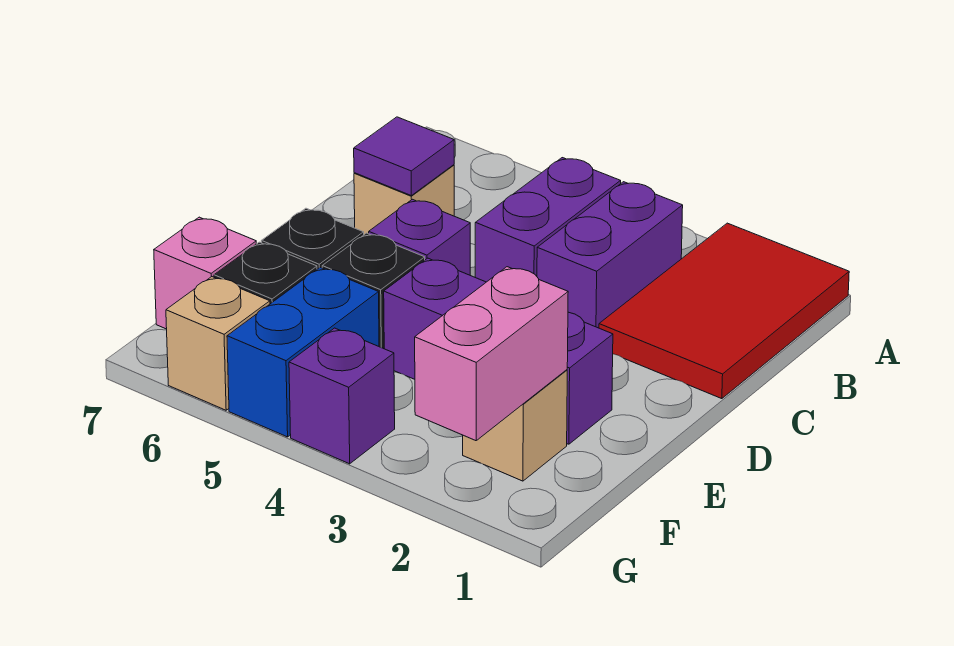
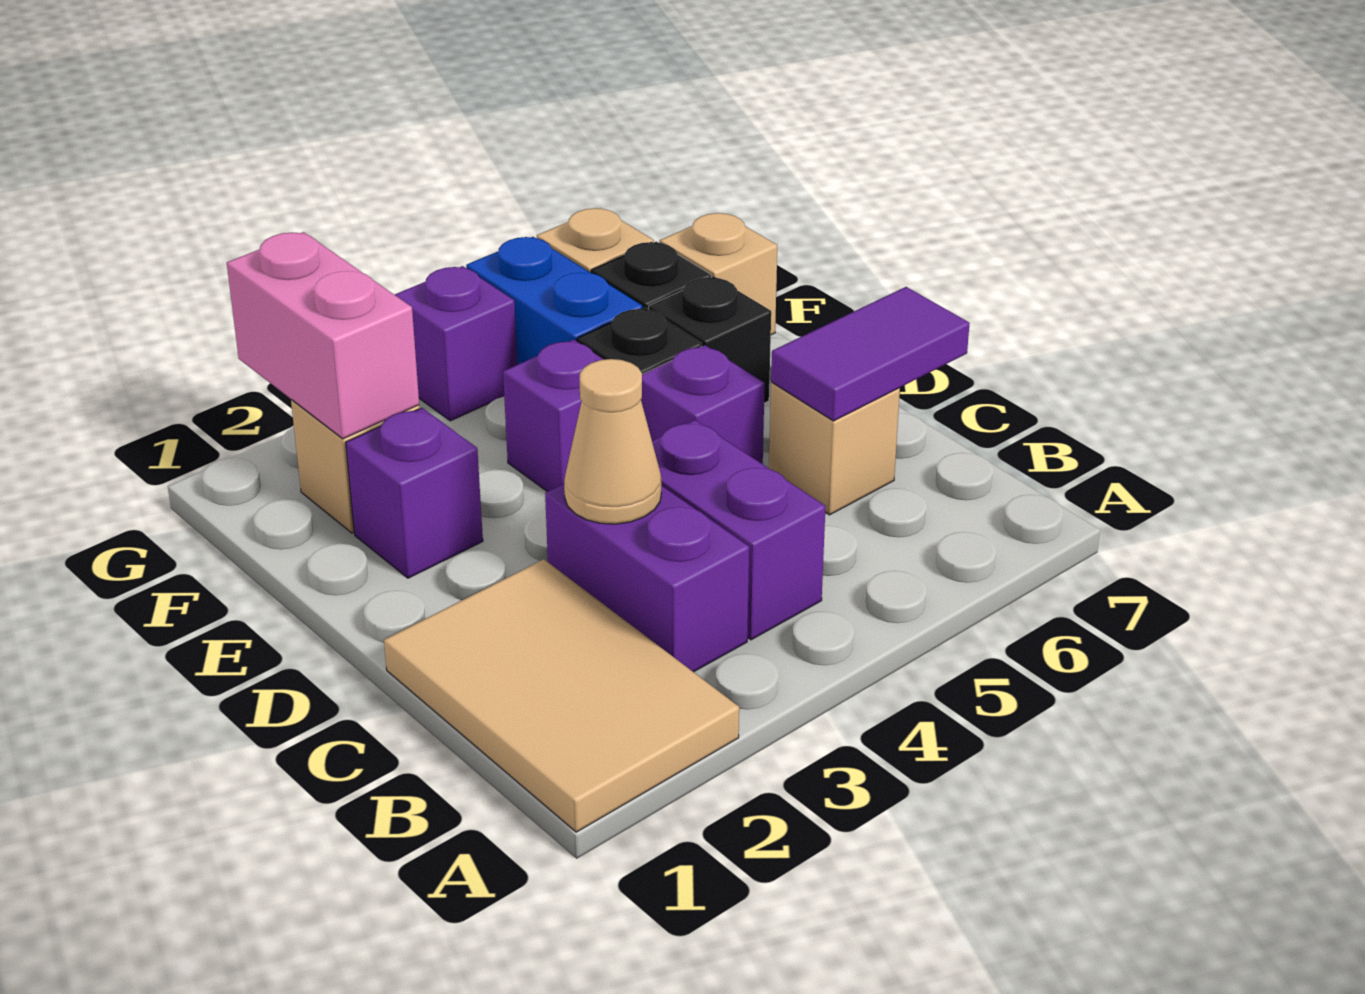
red tile A1:C2 level 1 -> tan tile A1:C2 level 1
none -> tan cone C3 level 2
purple tile C6 level 2 -> purple tile C6:C7 level 2
pink brick F7 level 1 -> tan brick F7 level 1

